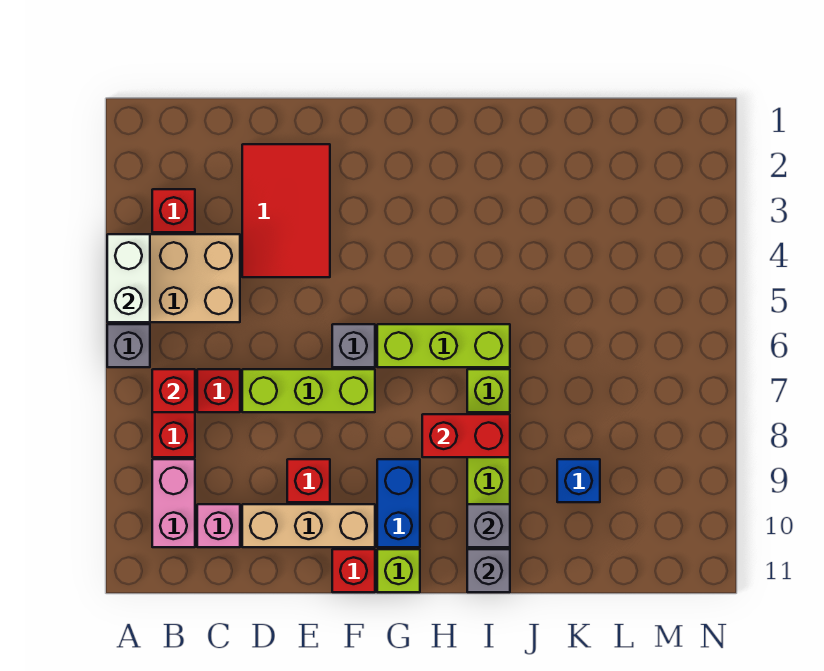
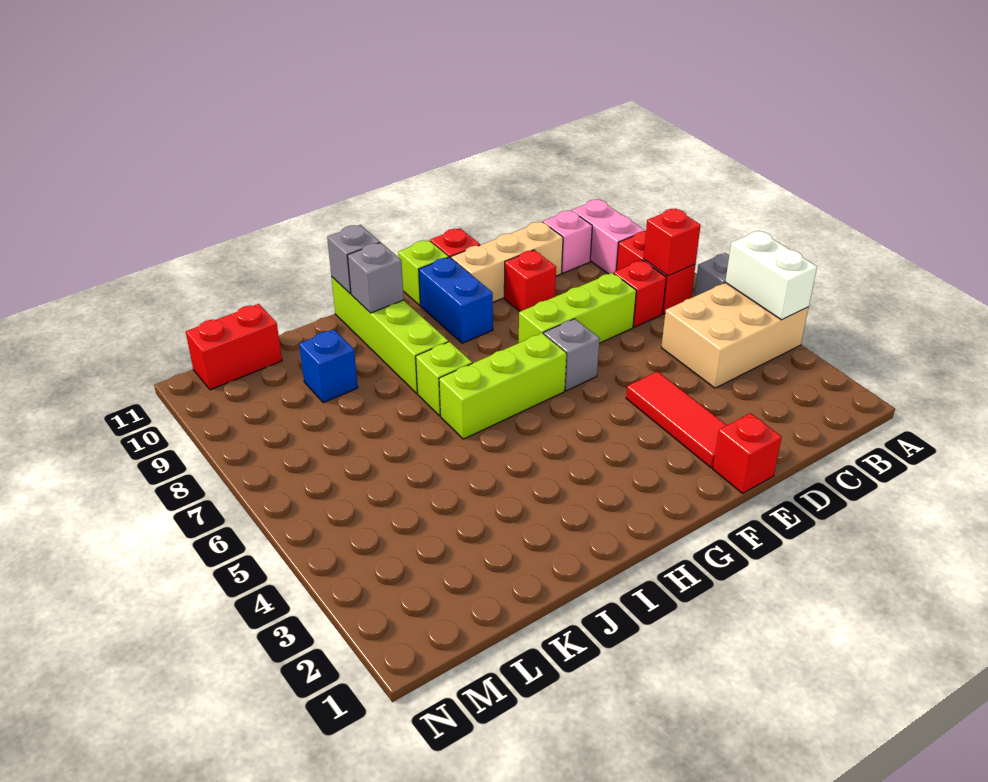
red brick B3 level 1 -> red brick E1 level 1
red tile D2:E4 level 1 -> red tile E2:E4 level 1
red brick H8:I8 level 2 -> red brick L11:M11 level 1

